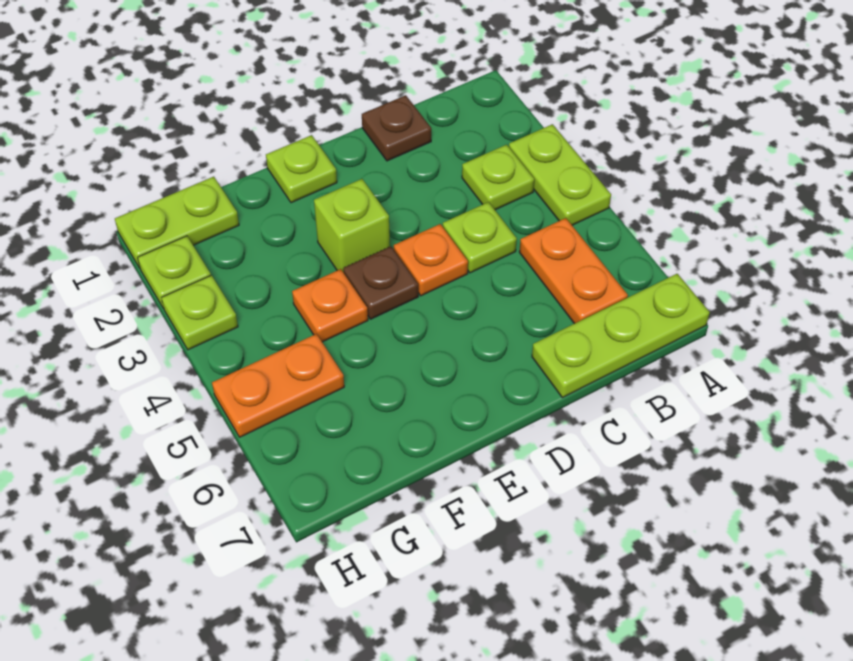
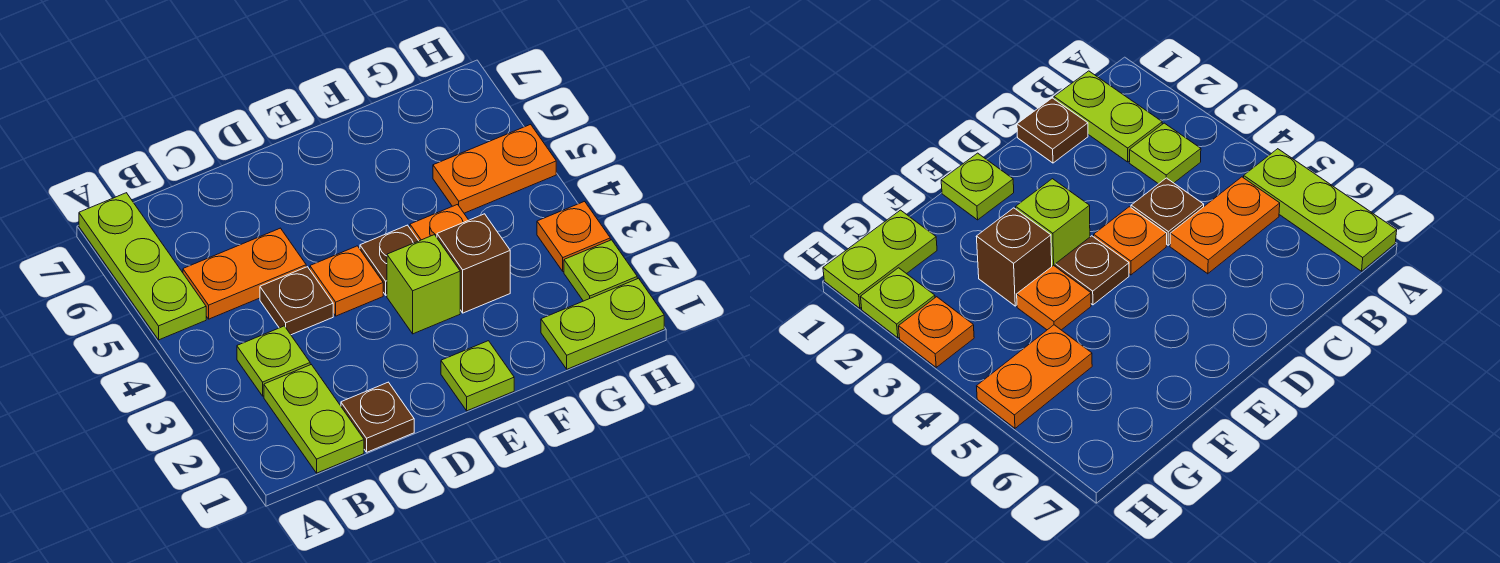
lime plate A3:A4 level 1 -> lime plate B1:B2 level 1
lime plate A7:C7 level 1 -> lime plate A5:A7 level 1
orange plate B5:B6 level 1 -> orange plate B5:C5 level 1
lime plate C4 level 1 -> brown plate C4 level 1
none -> brown brick F3 level 1
lime plate H3 level 1 -> orange plate H3 level 1

